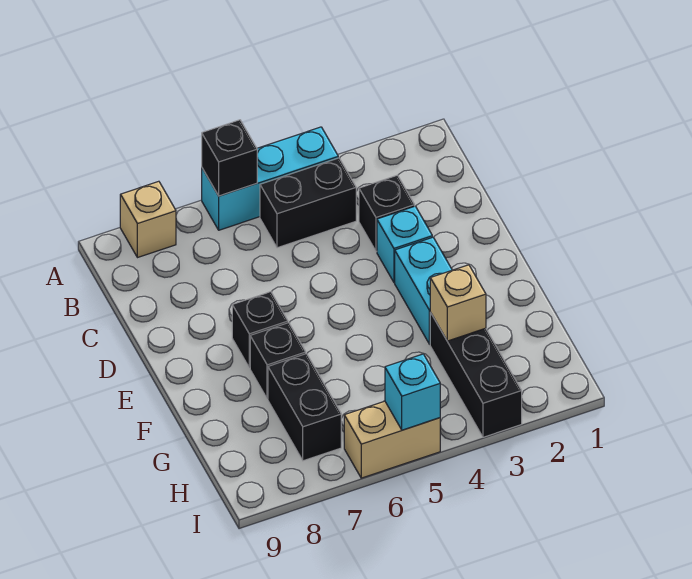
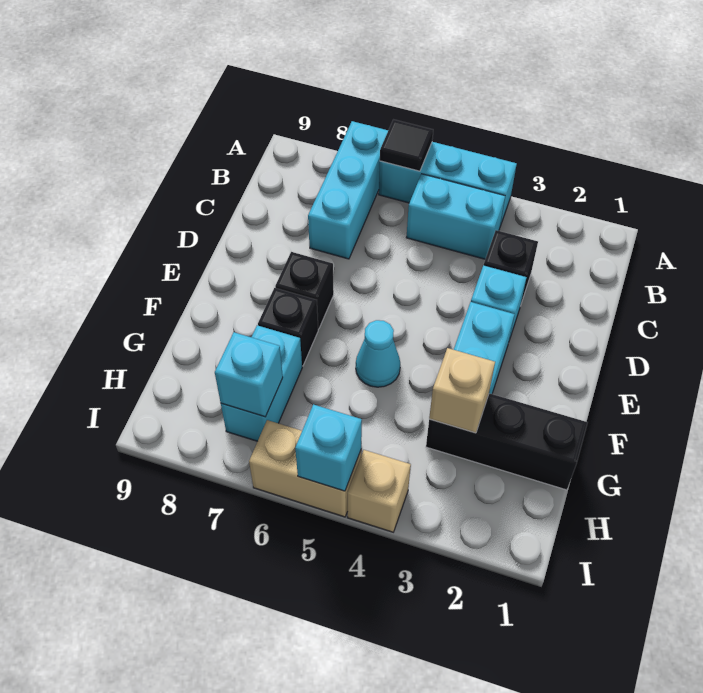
black brick A6 level 2 -> black tile A6 level 2
none -> cyan brick A7:C7 level 1
tan brick A8 level 1 -> tan brick I4 level 1
black brick B4:B5 level 1 -> cyan brick B4:B5 level 1
none -> cyan cone F5 level 1
black brick G3:I3 level 1 -> black brick G1:G3 level 1
black brick G7:H7 level 1 -> cyan brick G7:H7 level 1
none -> cyan brick H7 level 2

